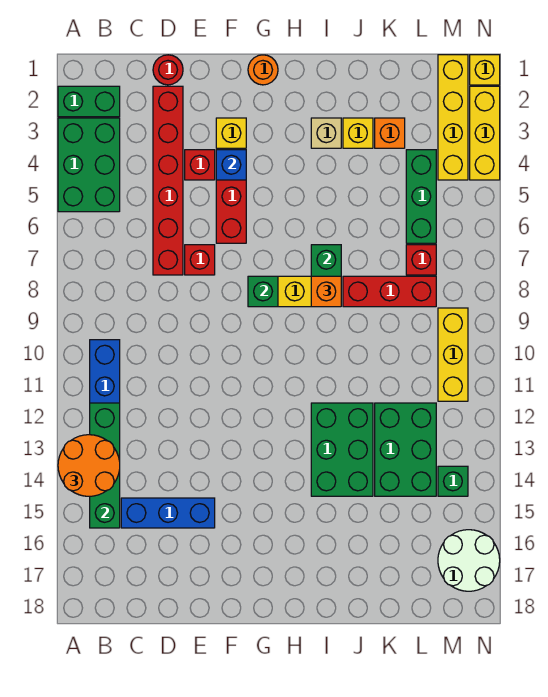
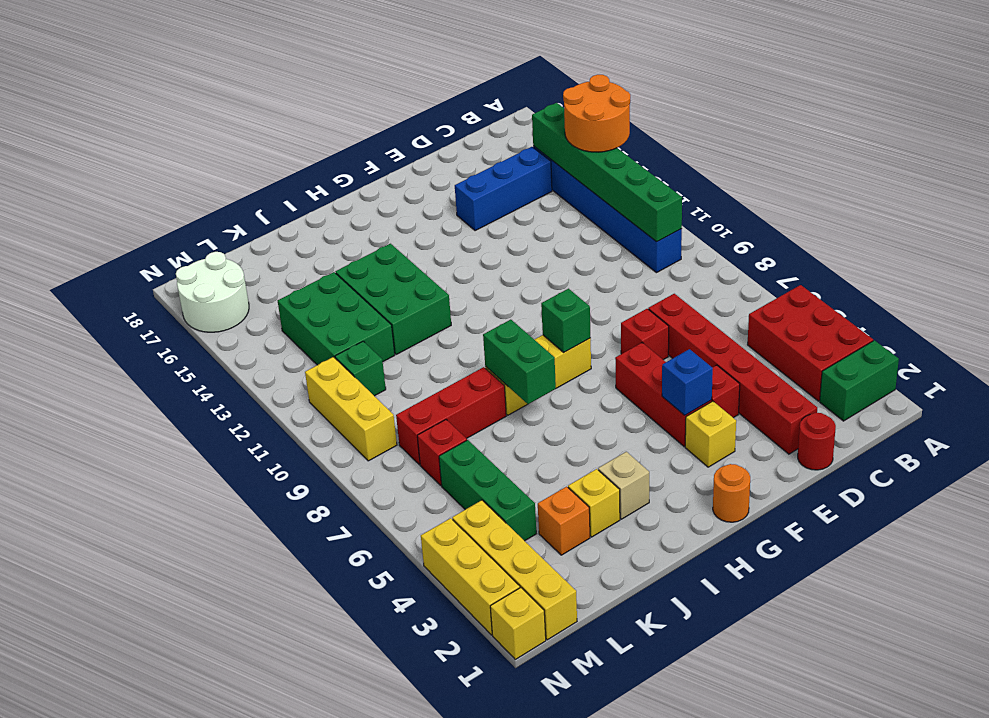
green brick A3:B5 level 1 -> red brick A3:B5 level 1
green brick B12:B15 level 2 -> green brick B10:B15 level 2
orange brick I8 level 3 -> none
green brick M14 level 1 -> green brick L11 level 1

